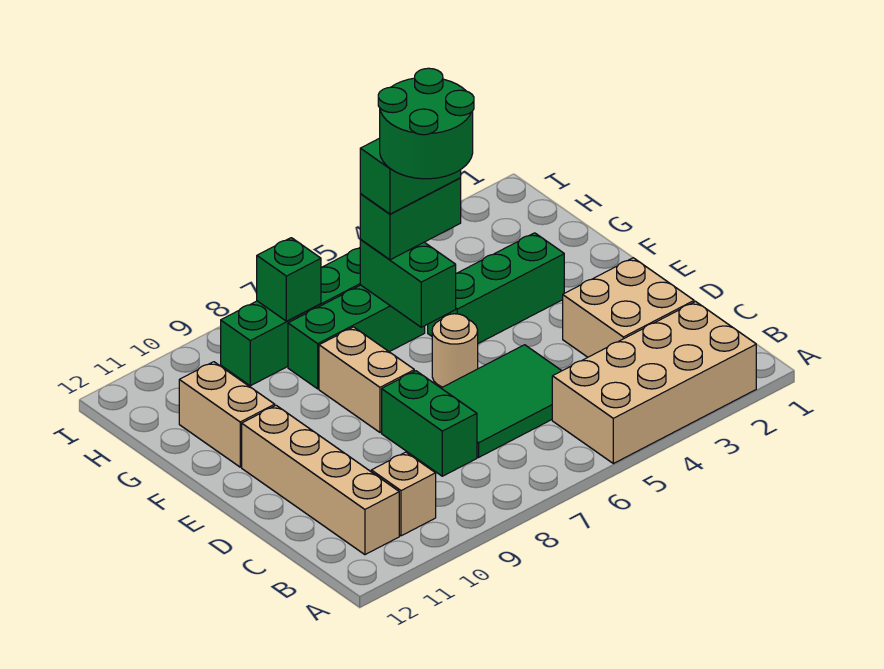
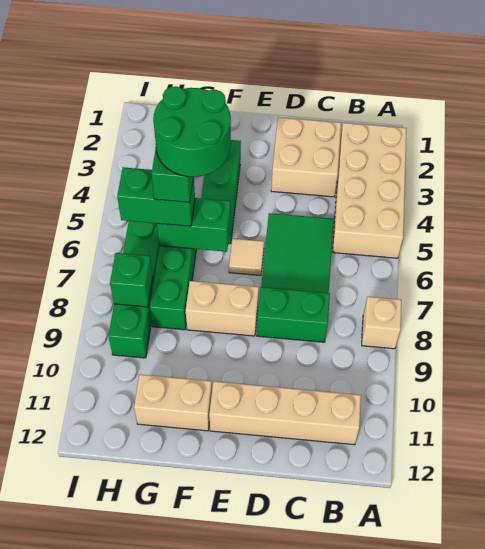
tan brick B10 level 1 -> tan brick A8 level 1
tan round brick E6 level 1 -> tan tile E6 level 1
green brick G5:G6 level 3 -> green brick G6:H6 level 3

